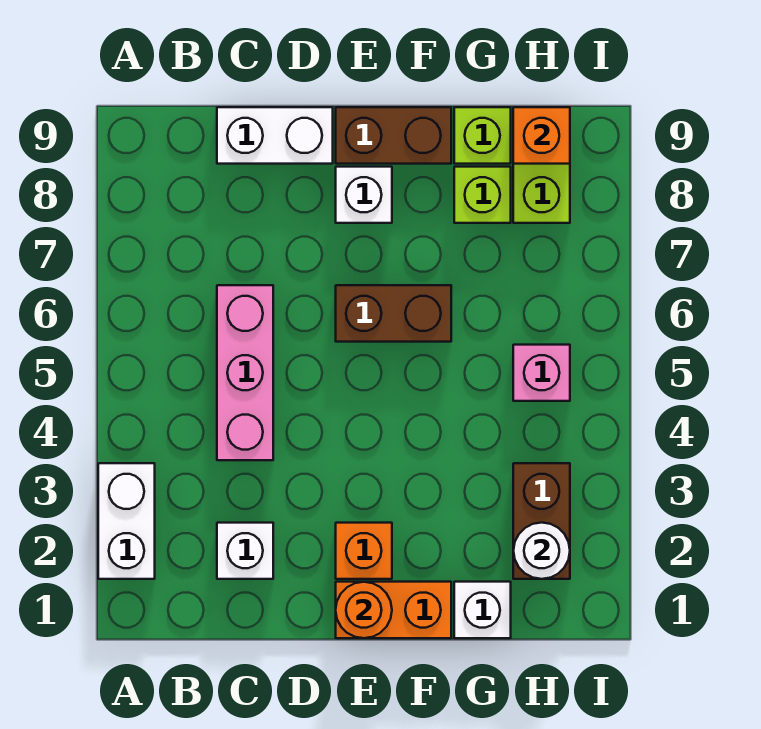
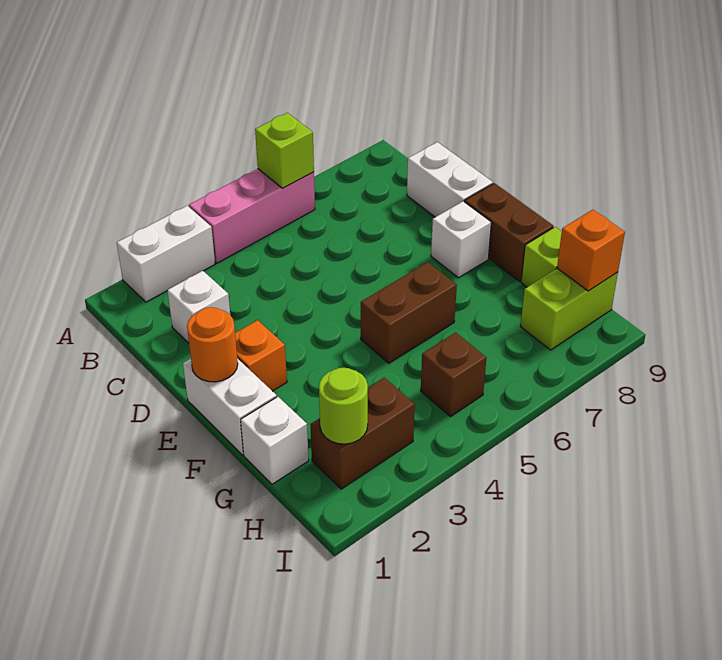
pink brick C4:C6 level 1 -> pink brick A4:A6 level 1
orange brick E1:F1 level 1 -> white brick E1:F1 level 1
brown brick E6:F6 level 1 -> brown brick F5:F6 level 1
lime brick G8 level 1 -> lime brick A6 level 2
white round brick H2 level 2 -> lime round brick H2 level 2
pink brick H5 level 1 -> brown brick H5 level 1

